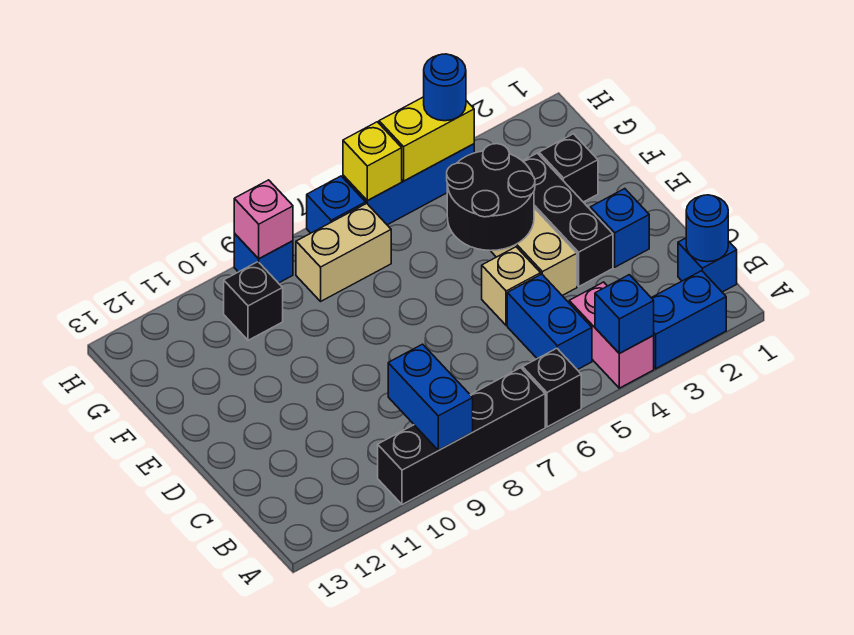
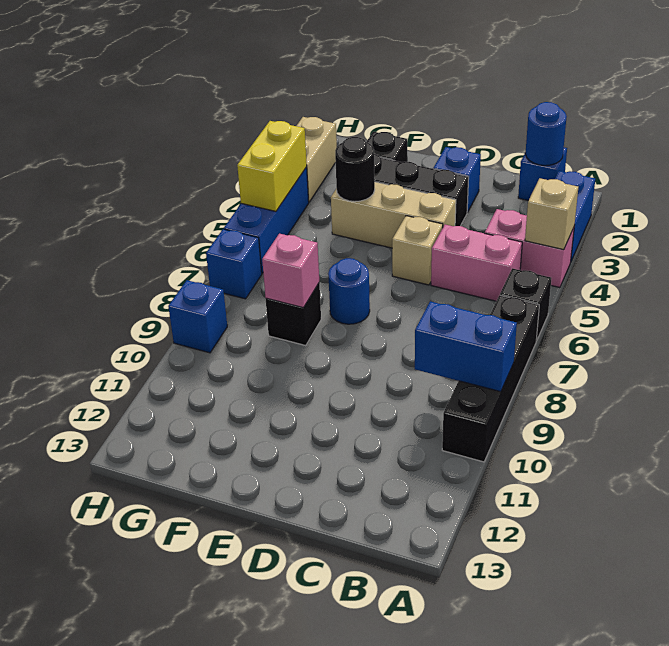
blue brick A4 level 2 -> tan brick A4 level 2
blue brick B5:C5 level 1 -> pink brick B5:C5 level 1
black round brick E4:F5 level 2 -> black round brick F4 level 2
tan brick G7:G8 level 1 -> tan brick H2:H3 level 1
black brick G10 level 1 -> black brick F8 level 1
blue round brick H4 level 3 -> blue round brick E7 level 1
yellow brick H6 level 2 -> none
pink brick H9 level 2 -> pink brick F8 level 2

